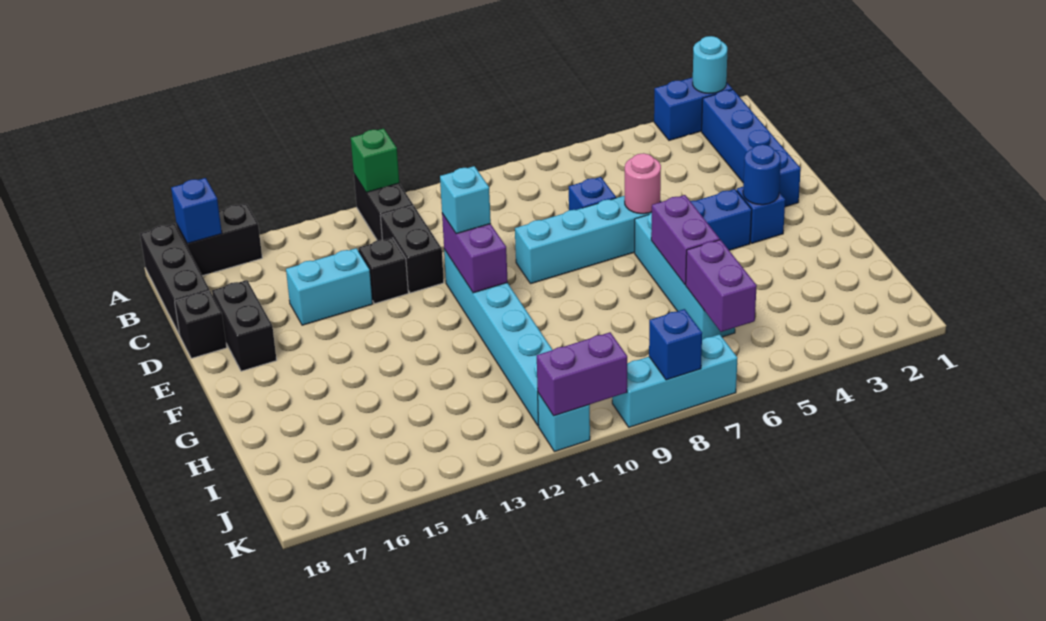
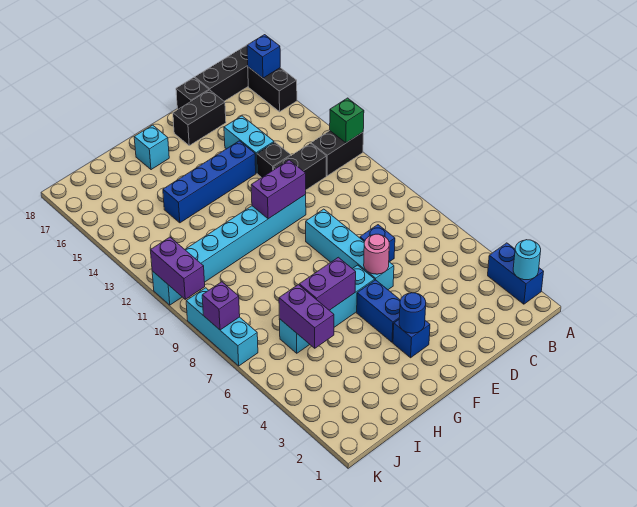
blue brick B2:E2 level 1 -> blue brick E14:H14 level 1
cyan brick E11 level 3 -> cyan brick G17 level 1
purple brick I6:J6 level 2 -> purple brick I5:I6 level 2
blue brick K8 level 2 -> purple brick K8 level 2

